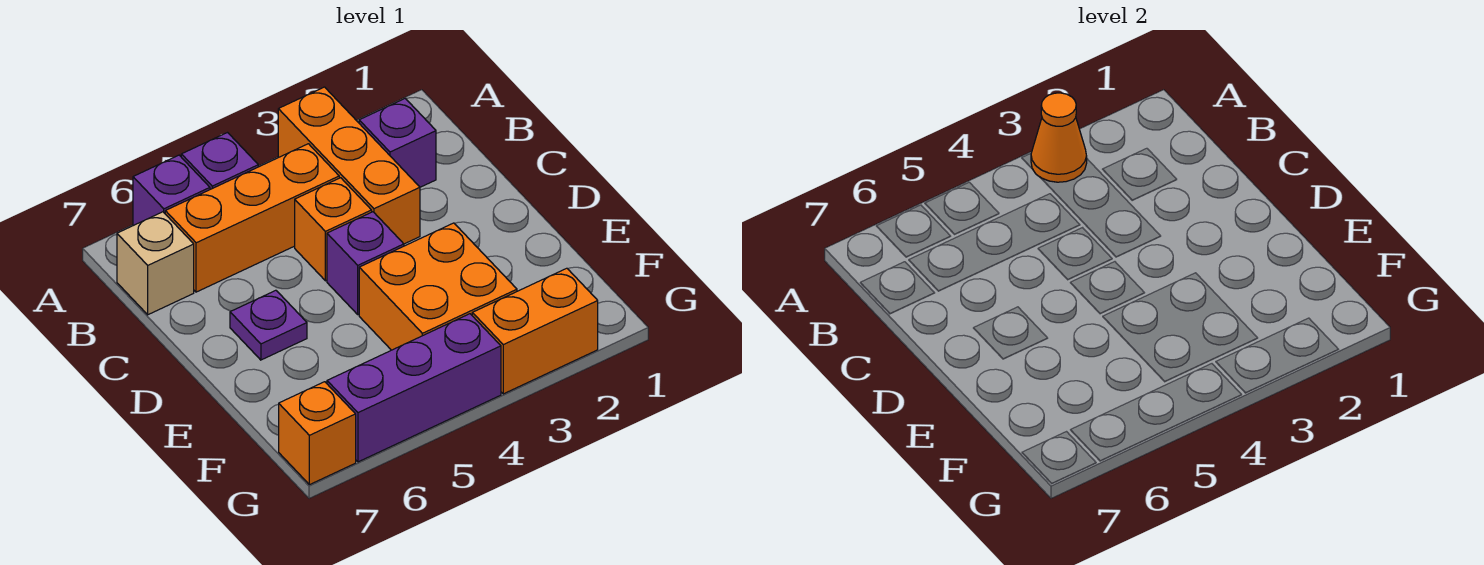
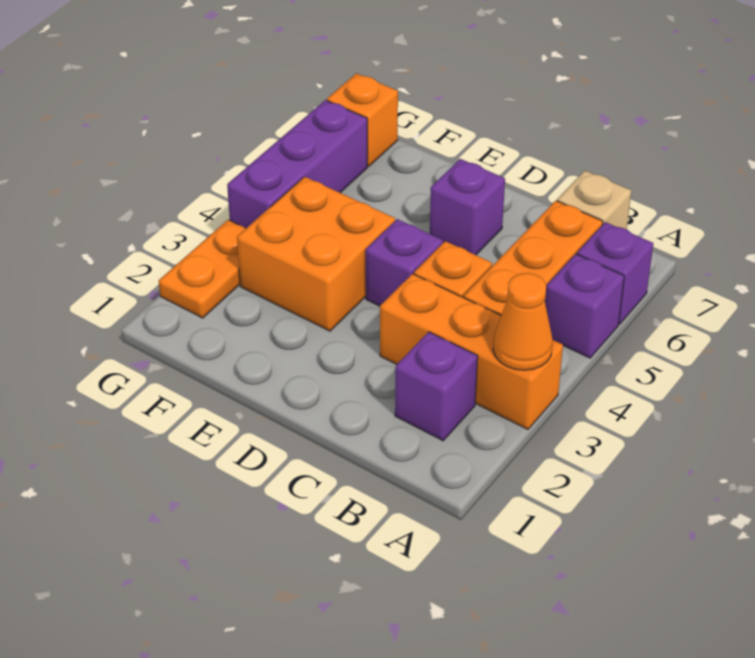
purple plate D6 level 1 -> purple brick D6 level 1
orange brick G2:G3 level 1 -> orange plate G2:G3 level 1

